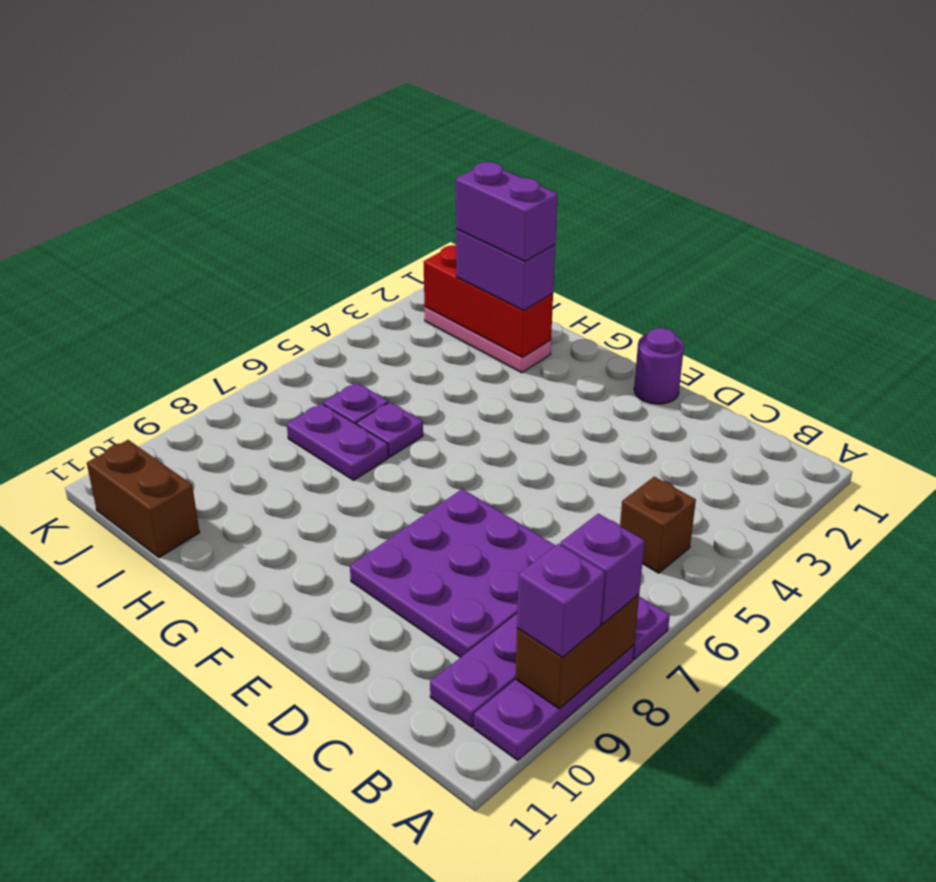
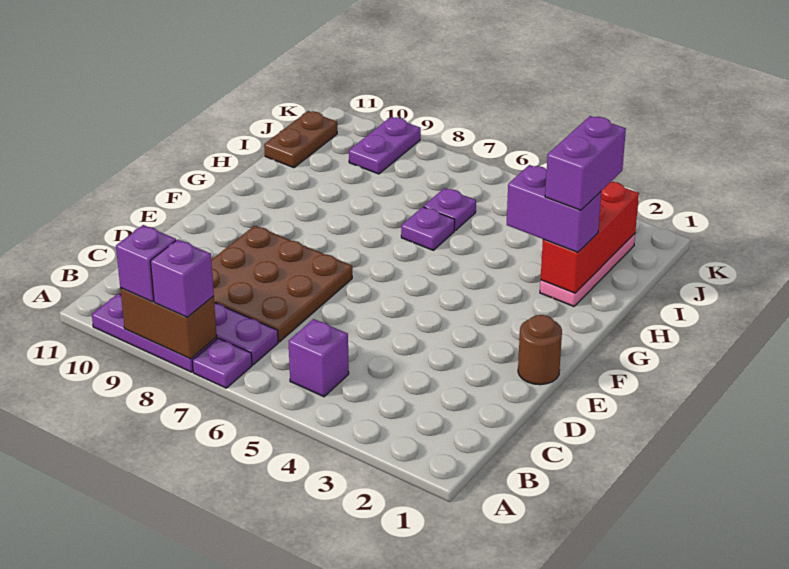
brown brick B5 level 1 -> purple brick B5 level 1
purple plate C7:E9 level 1 -> brown plate C7:E9 level 1
purple round brick E1 level 1 -> brown round brick E1 level 1
purple brick H2:I2 level 3 -> purple brick H2:H3 level 3
purple plate H7:I7 level 1 -> purple plate J9:K9 level 1
brown brick I11:J11 level 1 -> brown plate I11:J11 level 1

